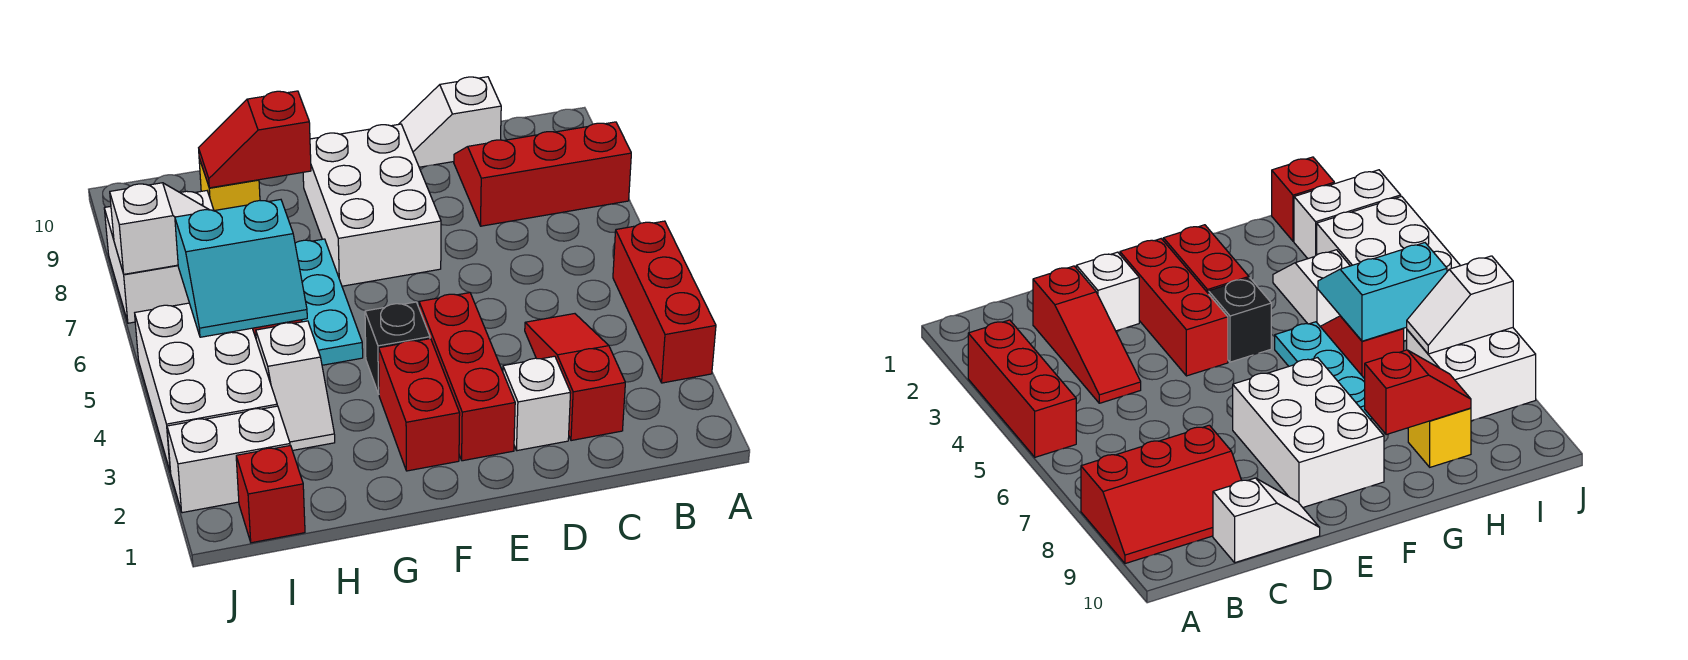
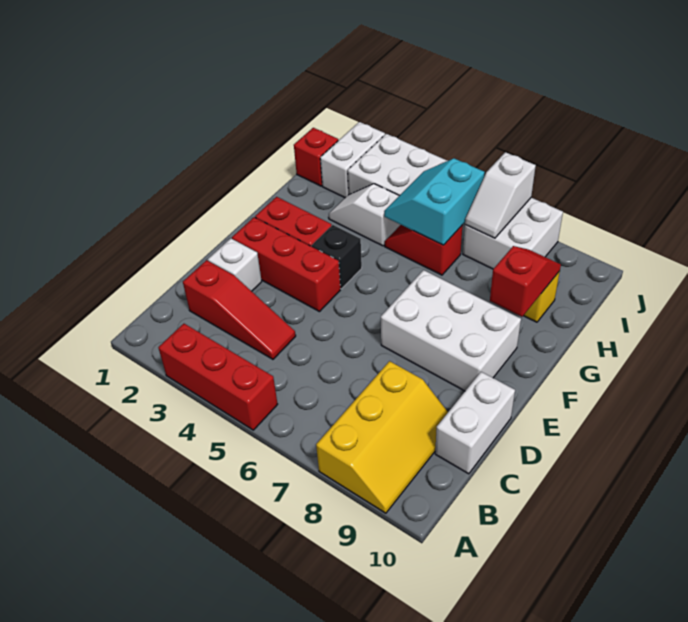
red slope A8:C9 level 1 top 8 -> yellow slope A8:C9 level 1 top 8
white slope C10:D10 level 1 top C -> white brick C10:D10 level 1
cyan plate G5:G7 level 1 -> none

